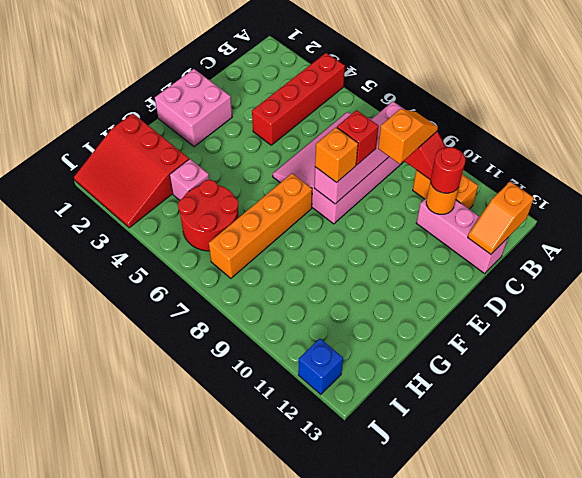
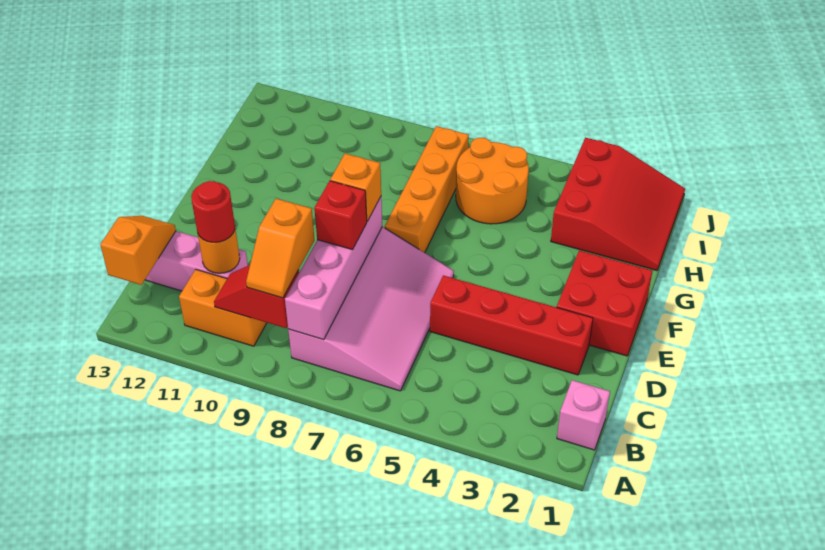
red brick A4:D4 level 1 -> red brick D2:D5 level 1
pink brick E1:F2 level 1 -> red brick E1:F2 level 1
red slope H1:J3 level 1 top H -> red slope H1:J3 level 1 top 3
pink brick H4 level 1 -> pink brick B1 level 1
red round brick H5:I6 level 1 -> orange round brick H5:I6 level 1
blue brick J12 level 1 -> none

